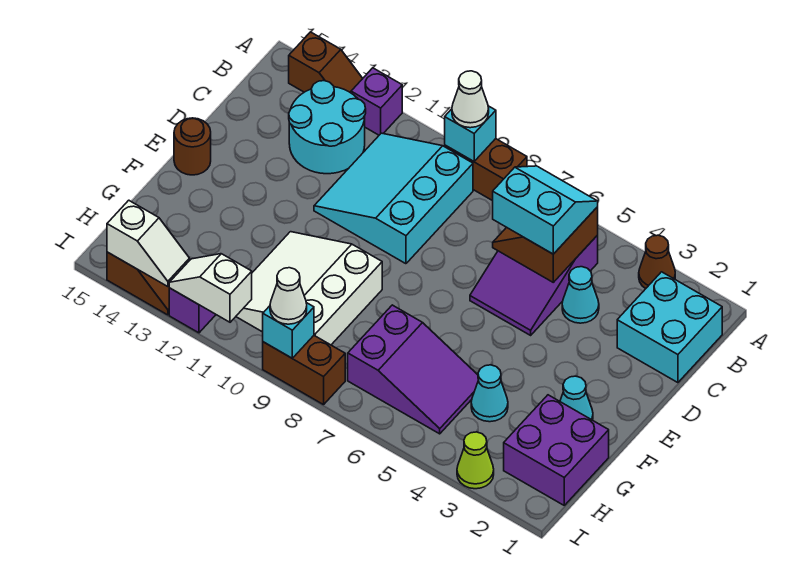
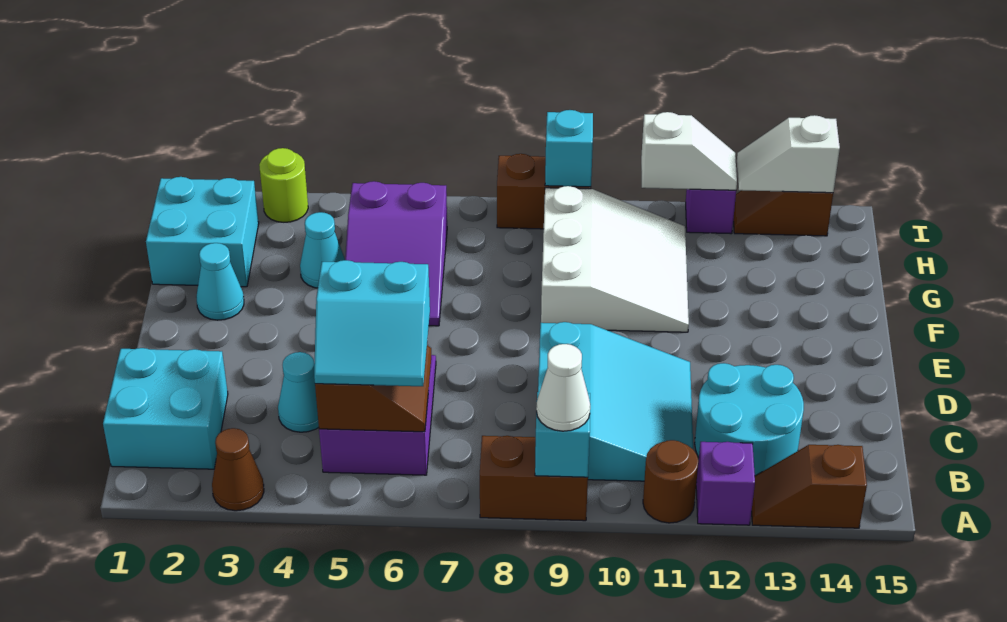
brown round brick E15 level 1 -> brown round brick A11 level 1
purple brick G1:H2 level 1 -> cyan brick G1:H2 level 1
purple slope G5:H7 level 1 top 7 -> purple slope F5:H6 level 1 top H
lime cone I3 level 1 -> lime round brick I3 level 1
white cone I9 level 3 -> none

